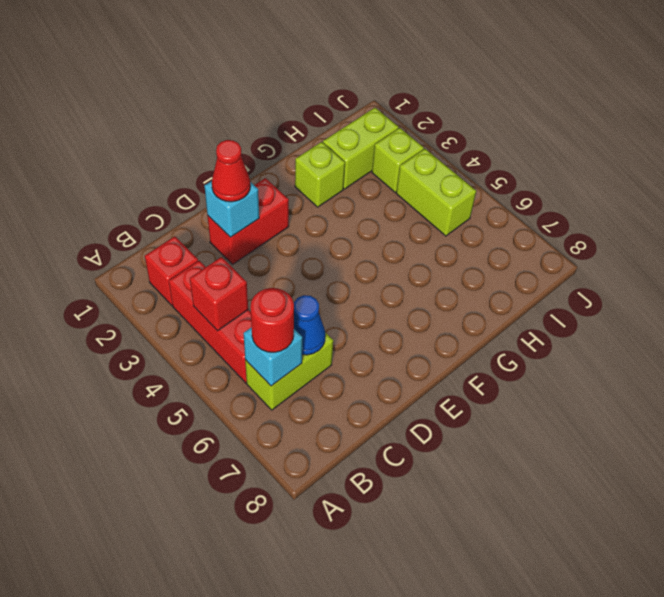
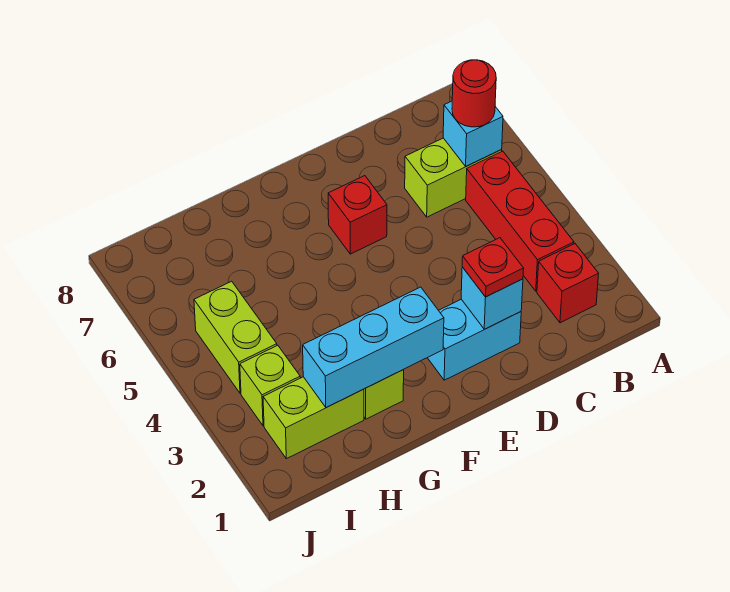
red brick B4 level 2 -> red brick E6 level 1
blue cone C6 level 2 -> none
red brick D2:E2 level 1 -> cyan brick D2:E2 level 1
red cone D2 level 3 -> red plate D2 level 3
none -> cyan brick F2:H2 level 2

